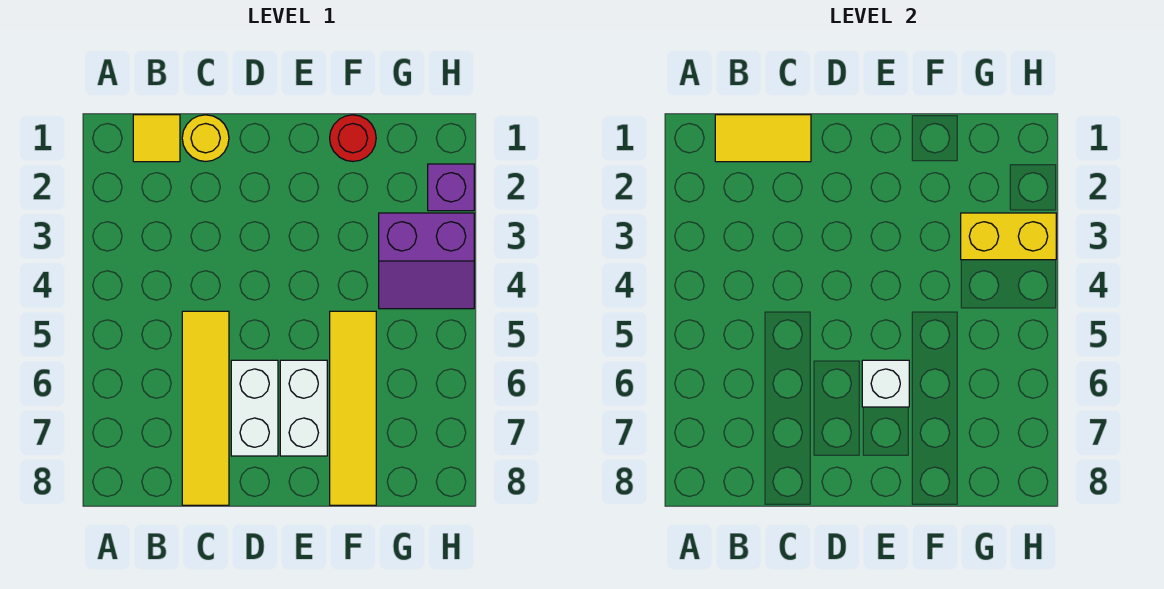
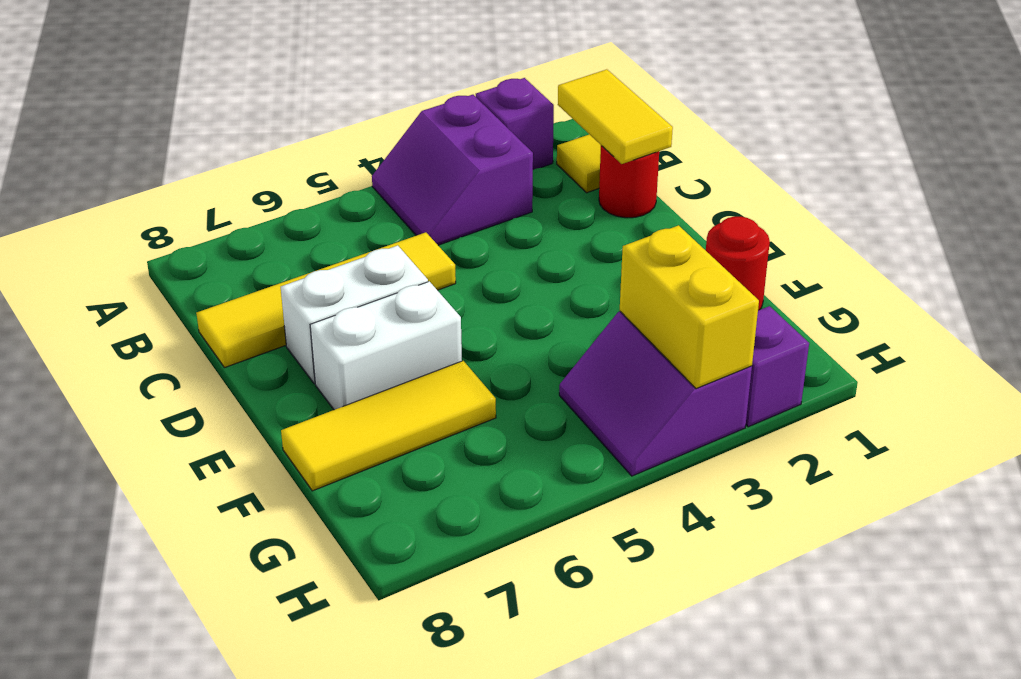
none -> purple brick A2 level 1
none -> purple slope A3:B4 level 1 top 3
yellow round brick C1 level 1 -> red round brick C1 level 1
white brick E6 level 2 -> none
yellow tile F5:F8 level 1 -> yellow tile F6:F8 level 1

